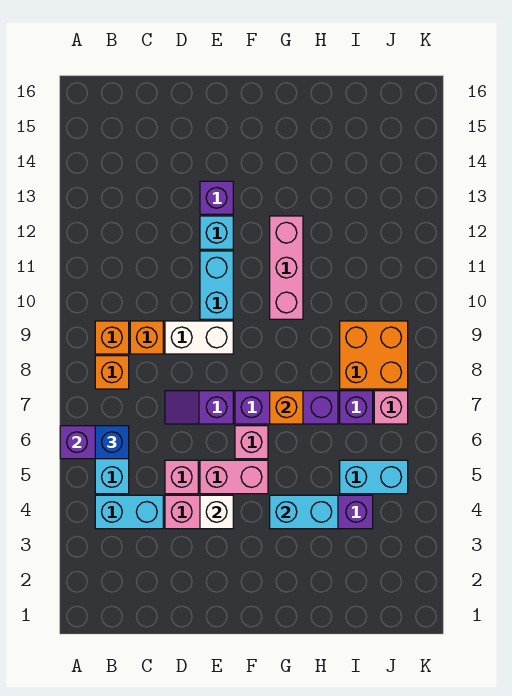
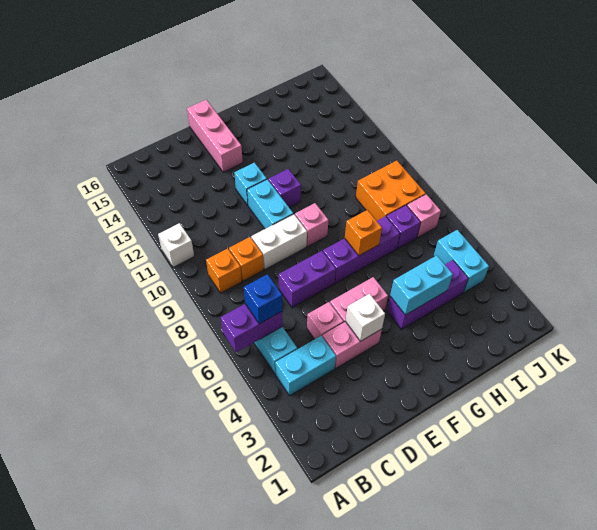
none -> white brick A11 level 1
orange brick B8 level 1 -> none
purple slope D7:E7 level 1 top E -> purple brick D7:E7 level 1
purple brick E13 level 1 -> purple brick F11 level 1
pink brick F6 level 1 -> pink brick F9 level 1
pink brick G10:G12 level 1 -> pink brick E14:E16 level 1
cyan brick I5:J5 level 1 -> cyan brick J4:J5 level 1

